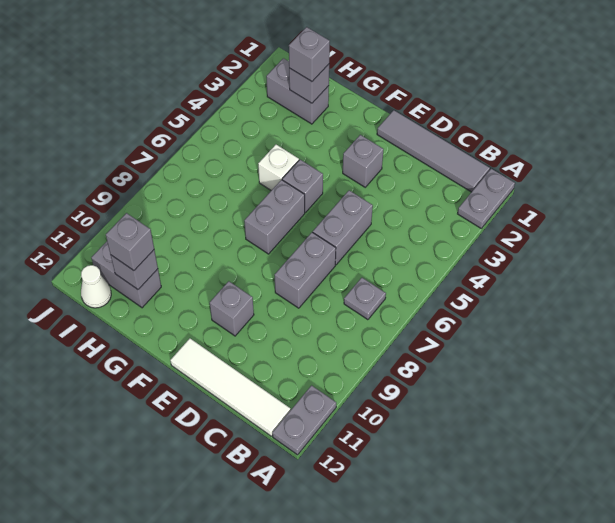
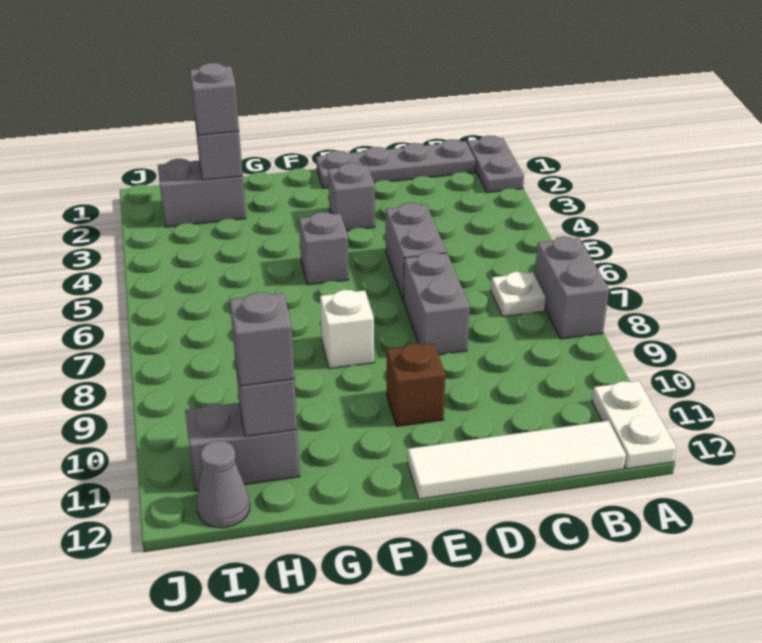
grey plate A11:A12 level 1 -> white plate A11:A12 level 1
grey tile B1:E1 level 1 -> grey plate B1:E1 level 1
grey plate B7 level 1 -> white plate B7 level 1
grey brick E10 level 1 -> brown brick E10 level 1
grey brick F6:F7 level 1 -> grey brick A7:A8 level 1
white brick G5 level 1 -> white brick F8 level 1
white cone I12 level 1 -> grey cone I12 level 1

